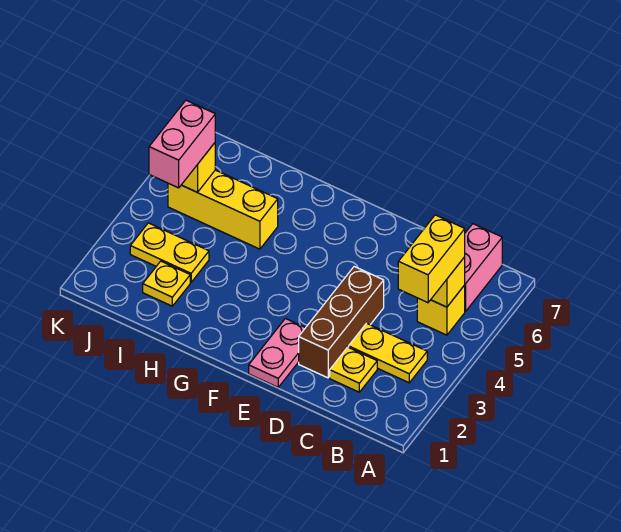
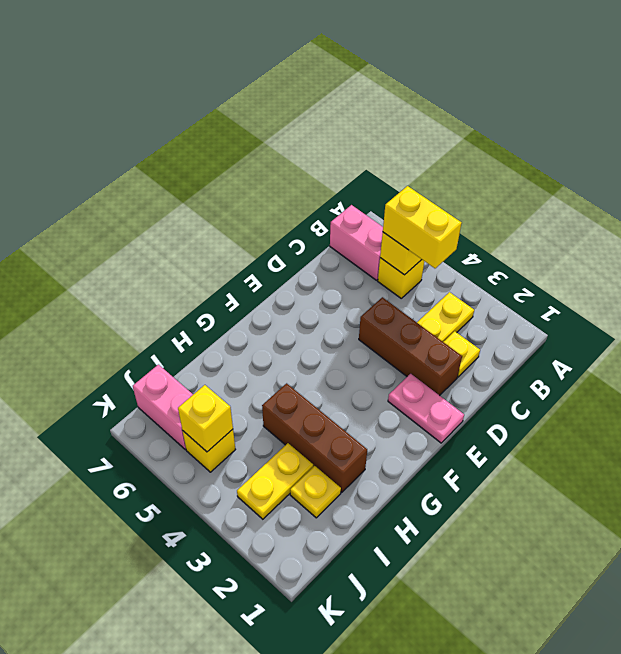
none -> brown brick H2:H4 level 1
yellow brick H5:J5 level 1 -> yellow brick J5 level 1
pink brick J4:J5 level 3 -> pink brick J6:J7 level 1

